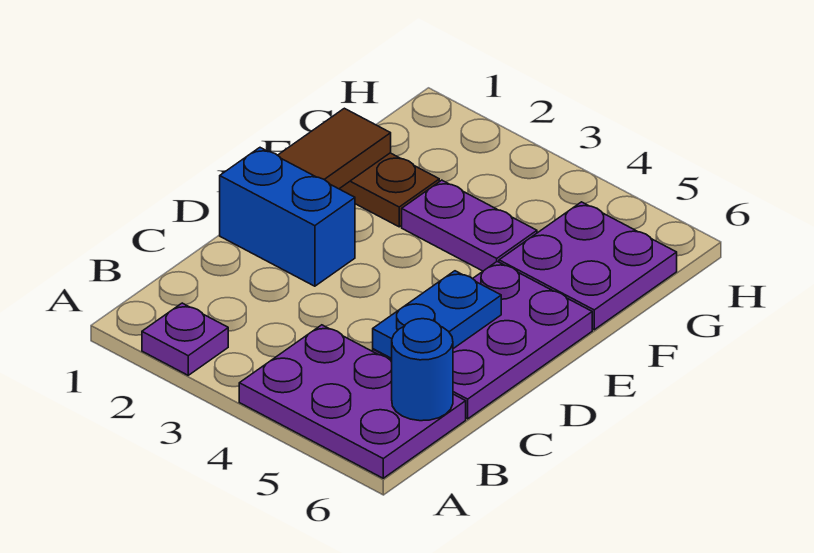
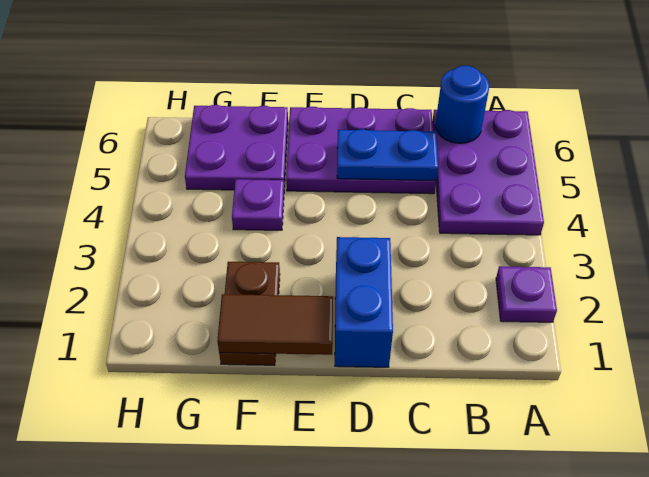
purple plate F3:F4 level 1 -> purple plate F4 level 1

